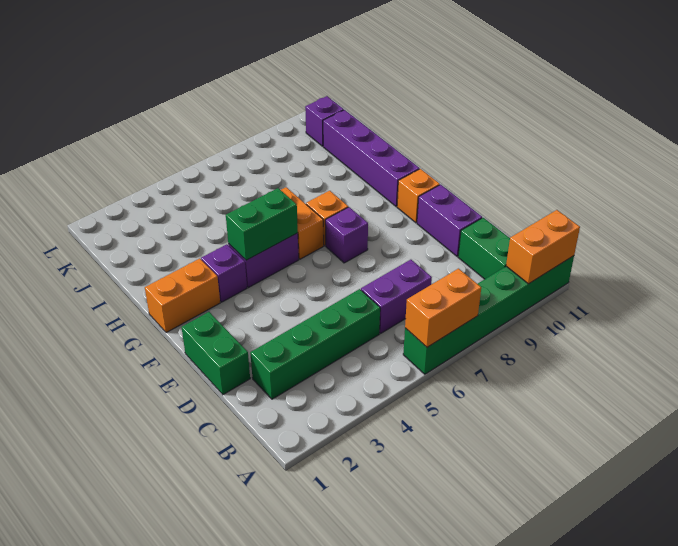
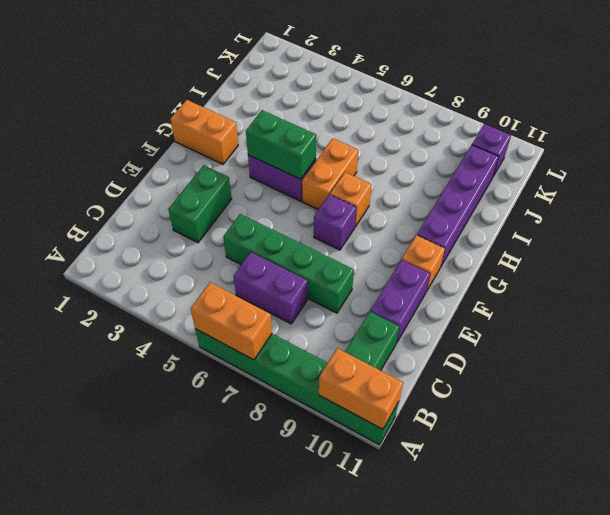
green brick C2:C5 level 1 -> green brick D5:D8 level 1
green brick D1:E1 level 1 -> green brick D3:E3 level 1
purple brick G3 level 1 -> none

